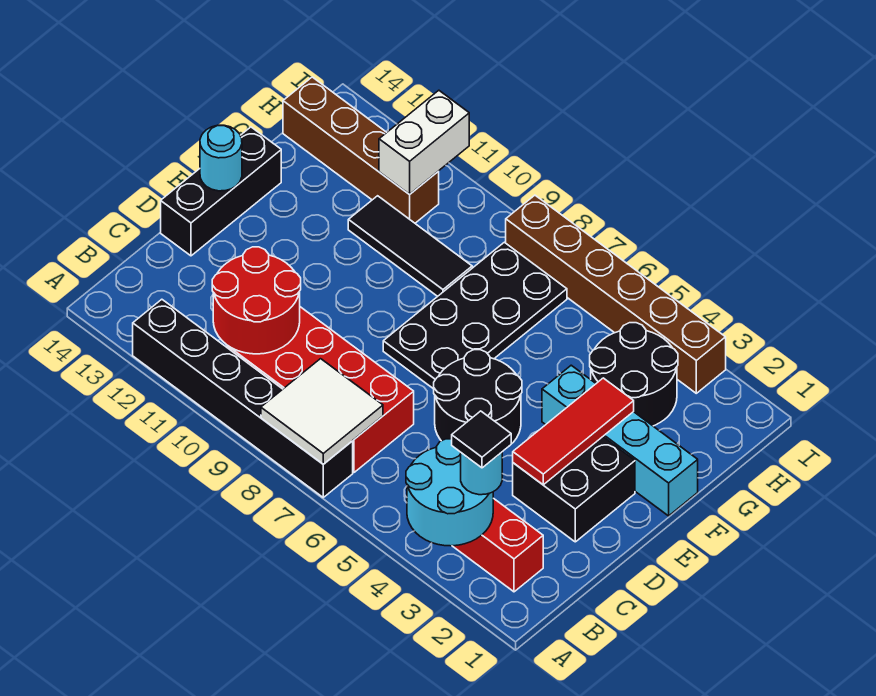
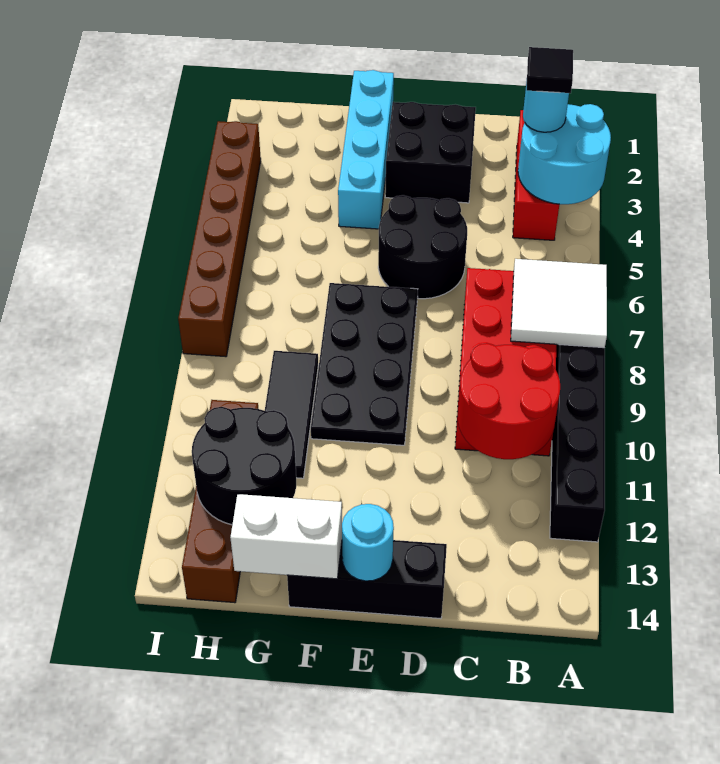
red tile D3:F3 level 2 -> none
black plate E7:H8 level 1 -> black plate E7:F10 level 1
black round brick G3:H4 level 1 -> black round brick G12:H13 level 2
white brick H11:I11 level 2 -> white brick F14:G14 level 2

